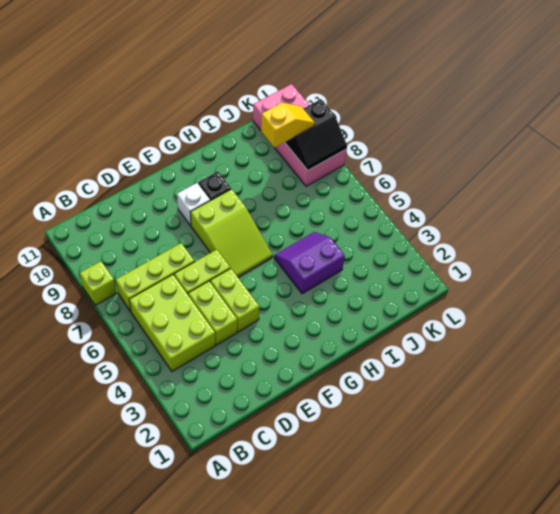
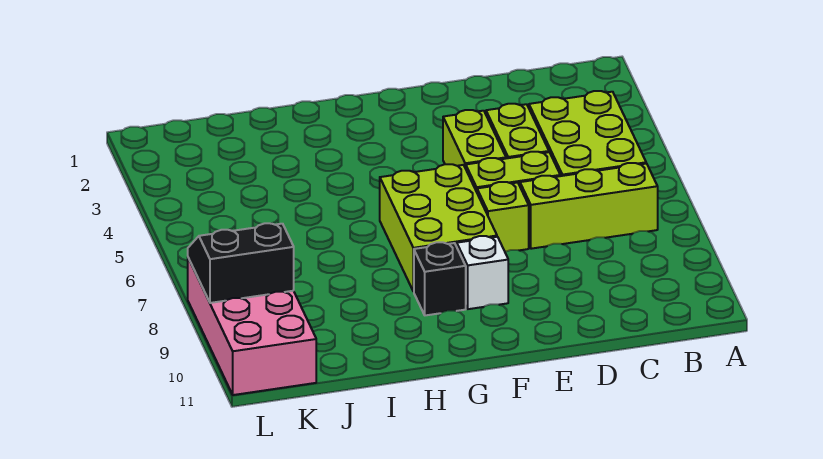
lime brick A8 level 1 -> lime brick E7 level 1
lime slope F6:G8 level 1 top 8 -> lime brick F6:G8 level 1
purple slope H4:I5 level 1 top 4 -> none
yellow slope J9:K9 level 3 top J -> none

